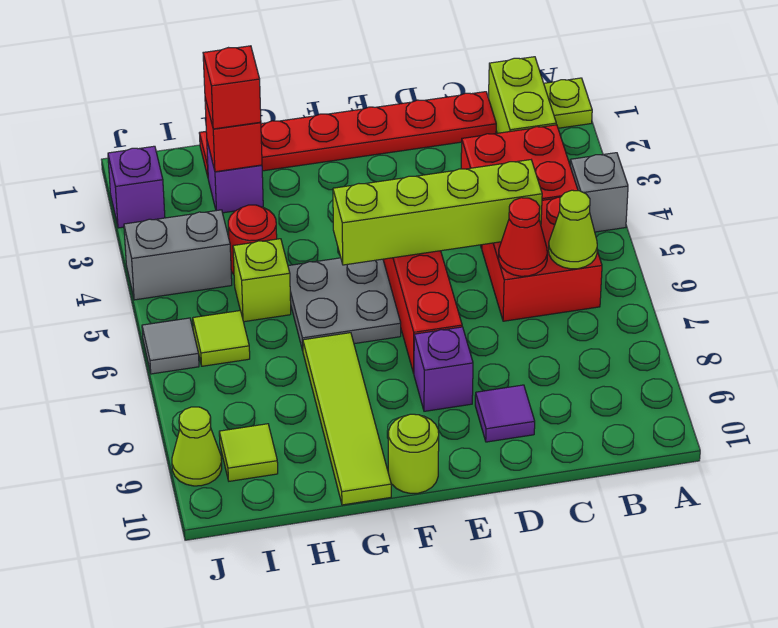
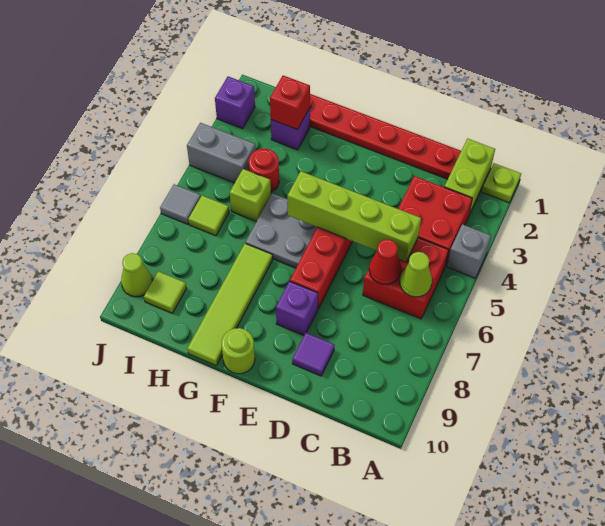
red brick H2 level 3 -> none

